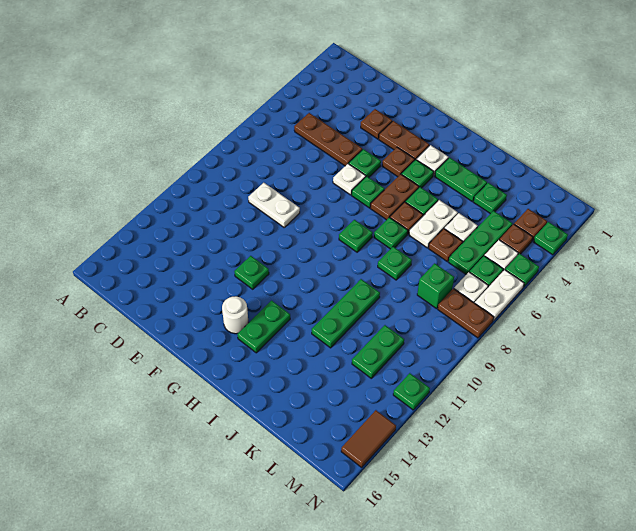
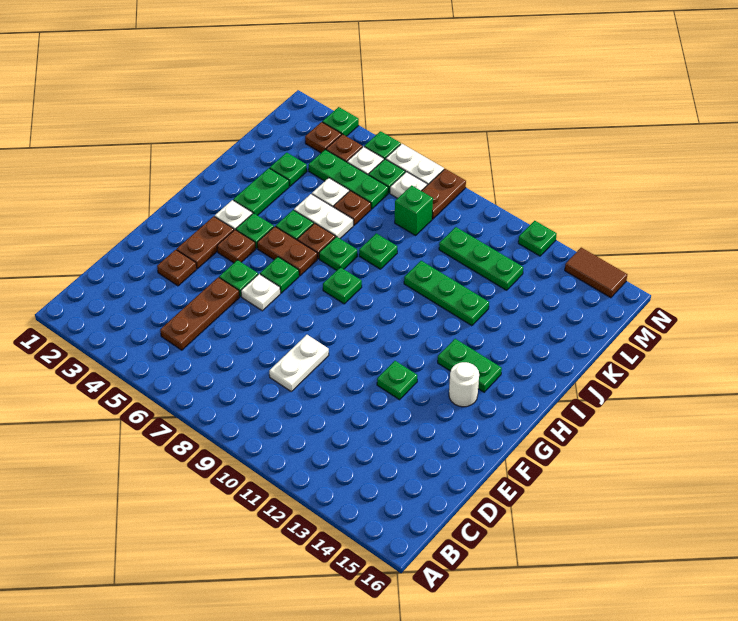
green plate L11:L12 level 1 -> green plate L10:L12 level 1

